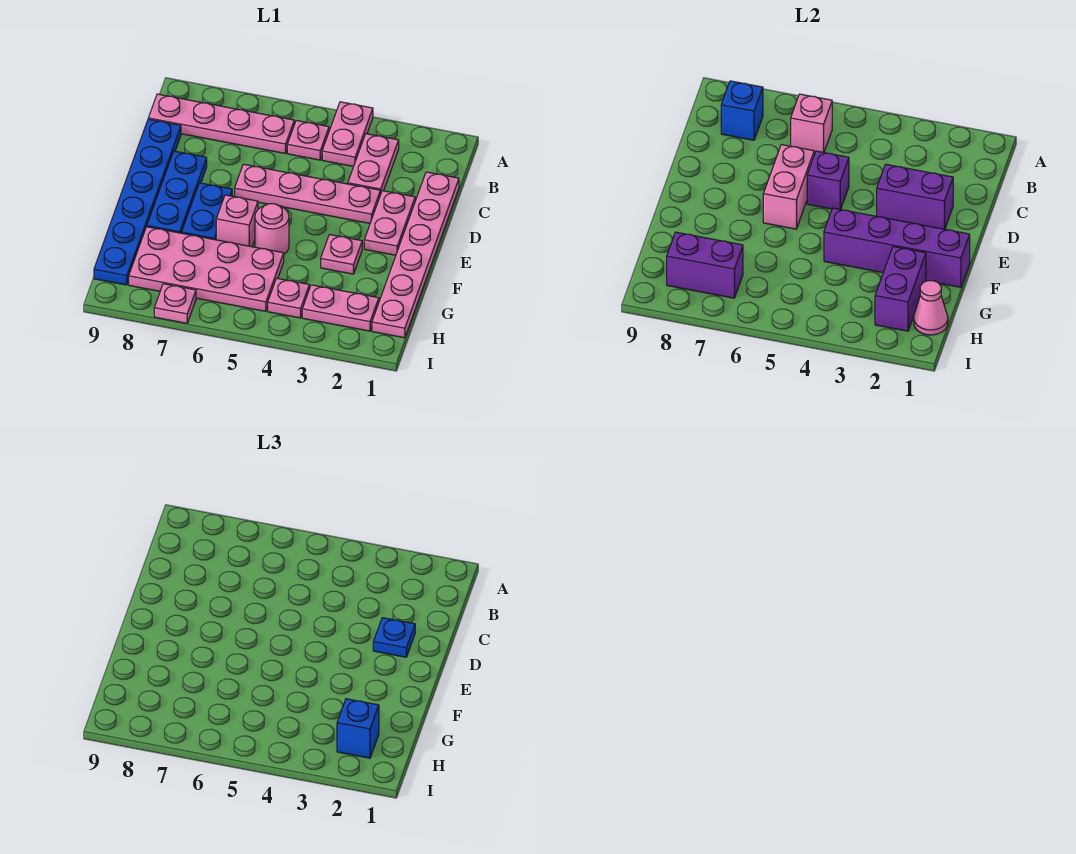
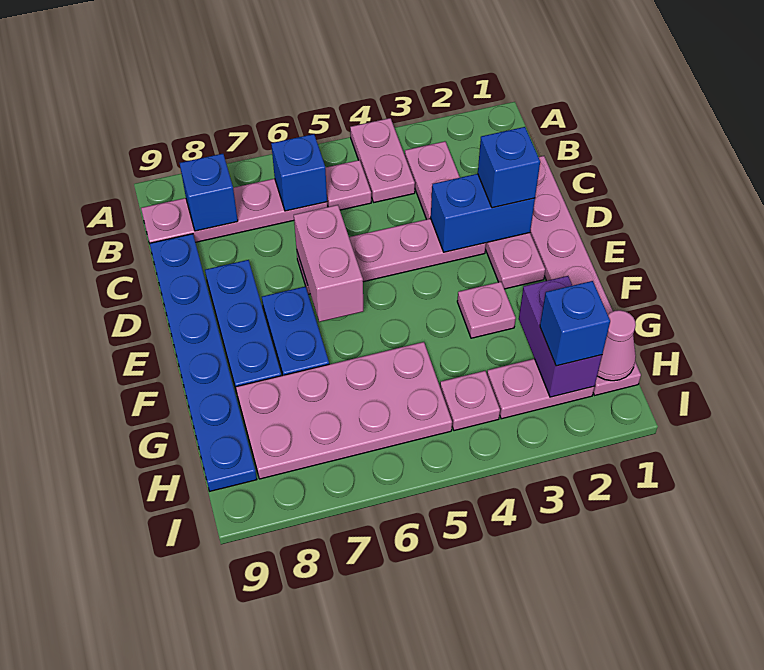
pink brick B6 level 2 -> blue brick B6 level 2
purple brick D2:D3 level 2 -> blue brick D2:D3 level 2
blue plate D2 level 3 -> blue brick D2 level 3
purple brick D5 level 2 -> none
purple brick F1:F4 level 2 -> none
pink round brick F5 level 1 -> none
pink brick F6 level 1 -> none
purple brick H7:H8 level 2 -> none
pink plate I7 level 1 -> none

